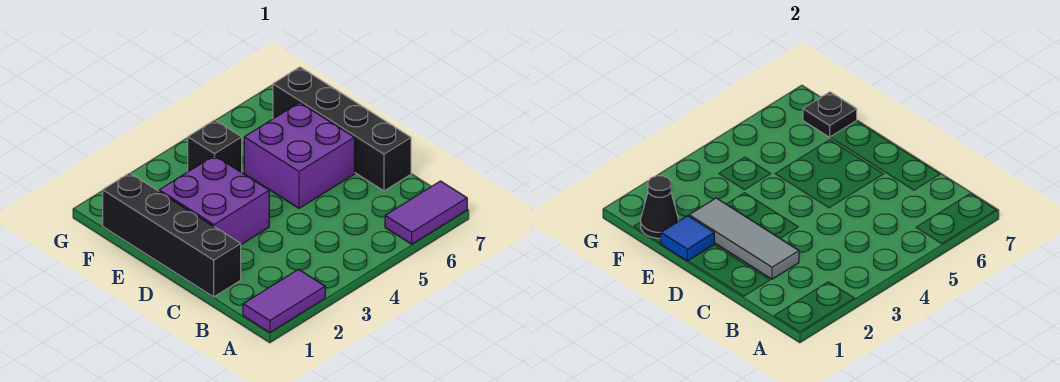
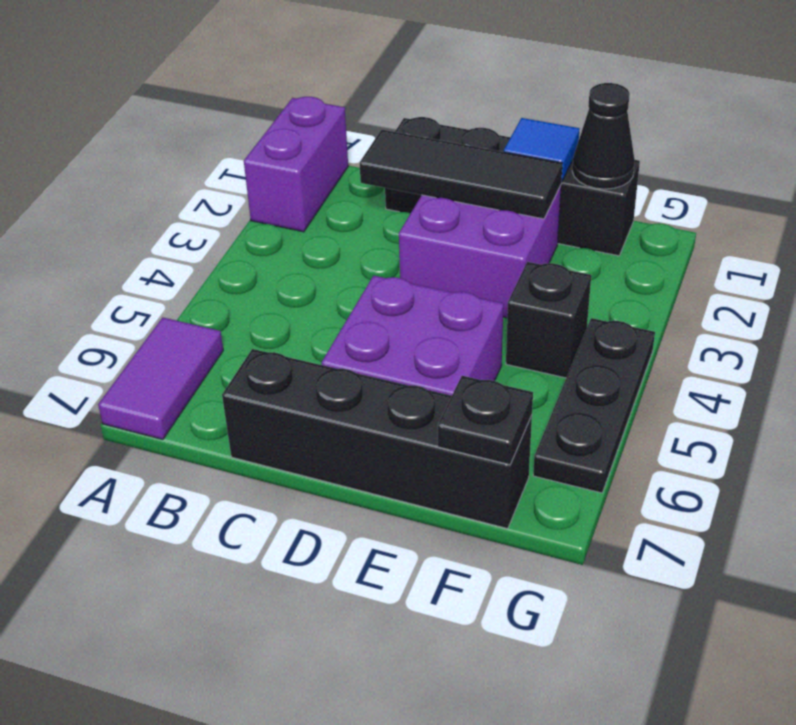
purple tile A1:A2 level 1 -> purple brick A1:A2 level 1
grey tile C2:E2 level 2 -> black tile C2:E2 level 2
none -> black plate G4:G6 level 1

